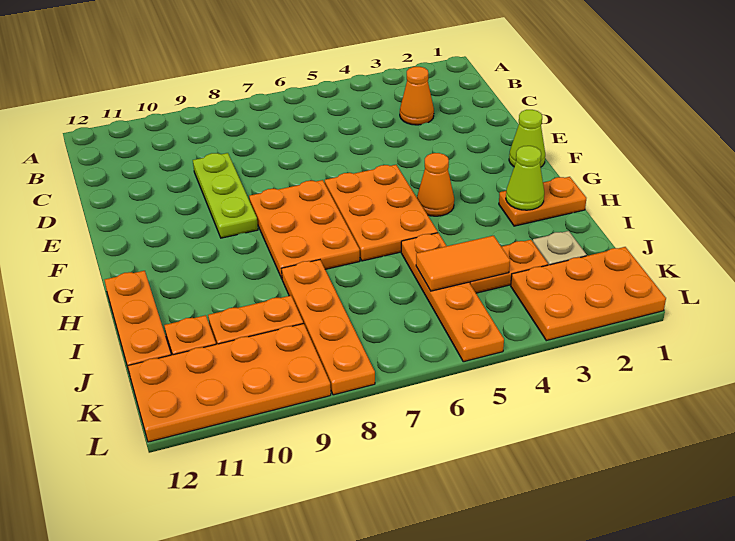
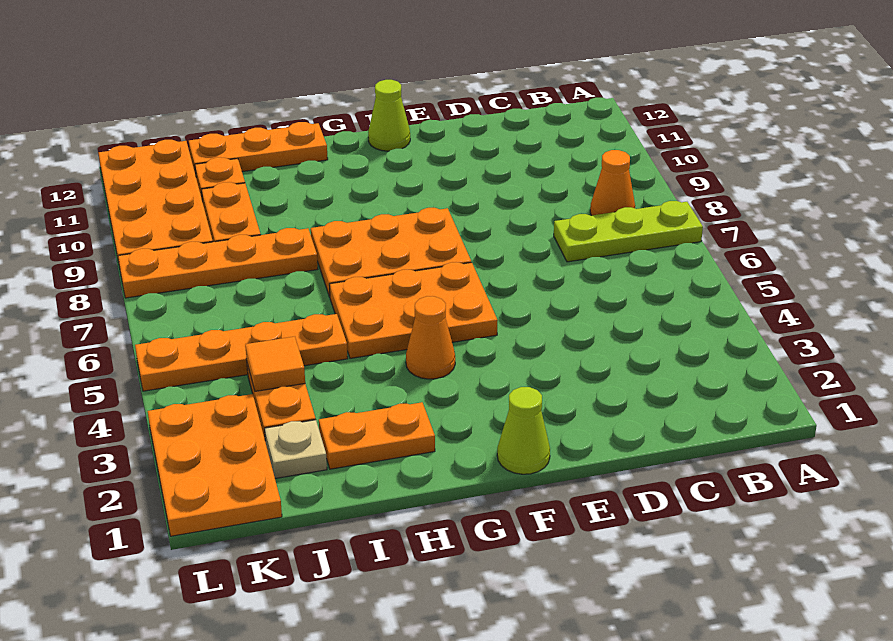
orange cone C3 level 1 -> orange cone B8 level 1
lime plate D9:F9 level 1 -> lime plate A7:C7 level 1
orange plate H1:H2 level 1 -> orange plate H2:I2 level 1
lime cone H2 level 2 -> lime cone F12 level 1
orange tile J4:J5 level 2 -> orange tile J4 level 2

